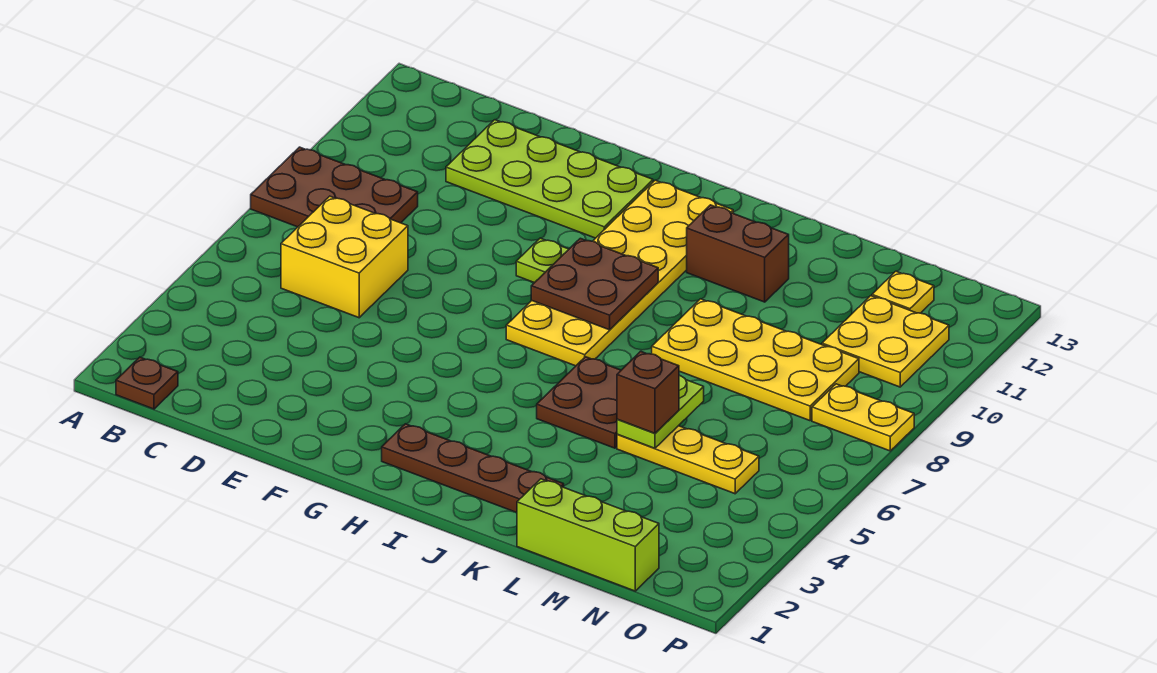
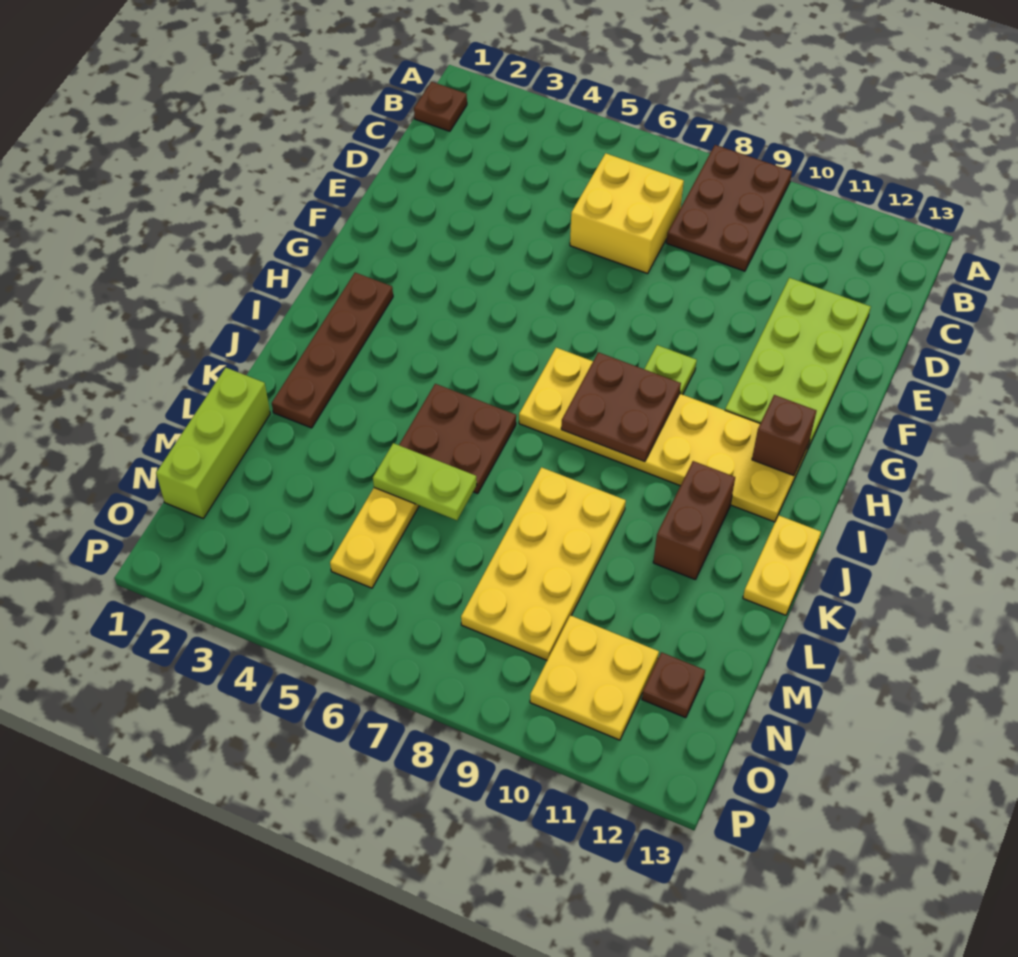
brown brick L5 level 3 -> brown brick H12 level 2
yellow plate N12 level 1 -> brown plate N12 level 1
yellow plate O8:P8 level 1 -> yellow plate J13:K13 level 1

